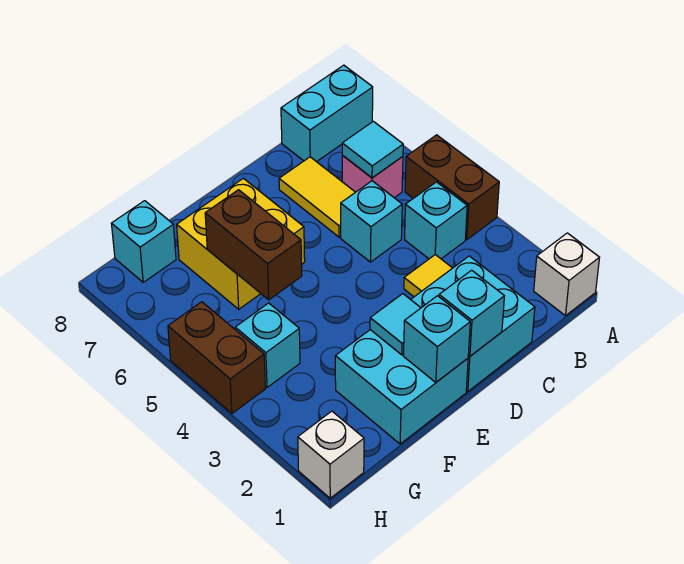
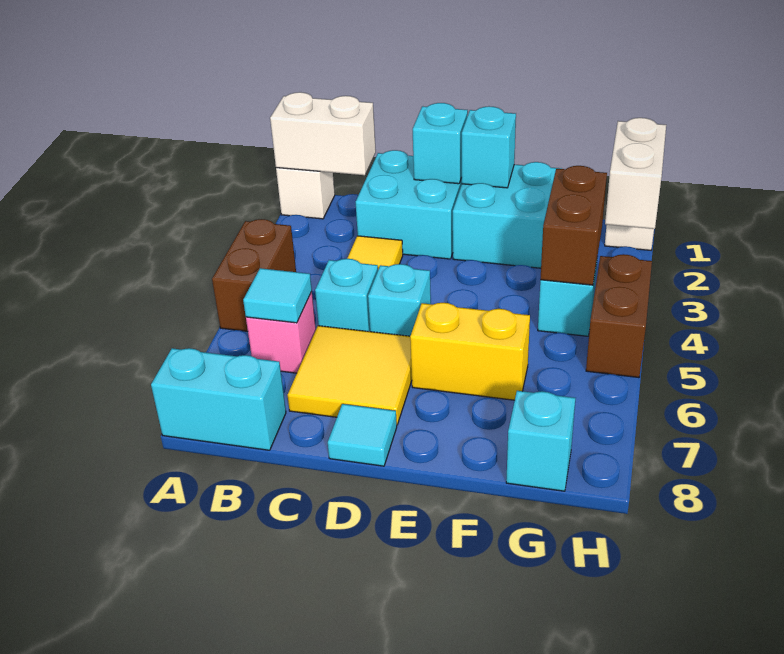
none -> white brick A1:B1 level 2
cyan brick B4 level 1 -> cyan brick D5 level 1
yellow tile C6:C7 level 1 -> yellow tile C6:D7 level 1
cyan tile E2 level 2 -> cyan tile D8 level 1
yellow brick E6:F7 level 1 -> yellow brick E6:F6 level 1
brown brick F5:F6 level 2 -> brown brick G3:G4 level 2
none -> white brick H1:H2 level 2

